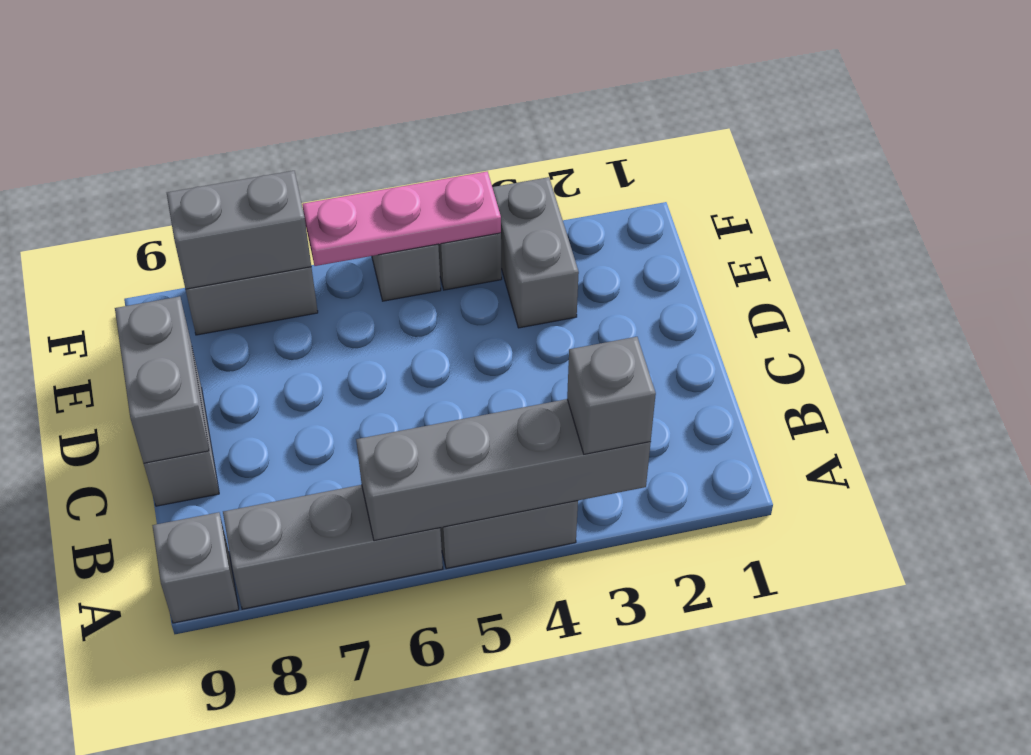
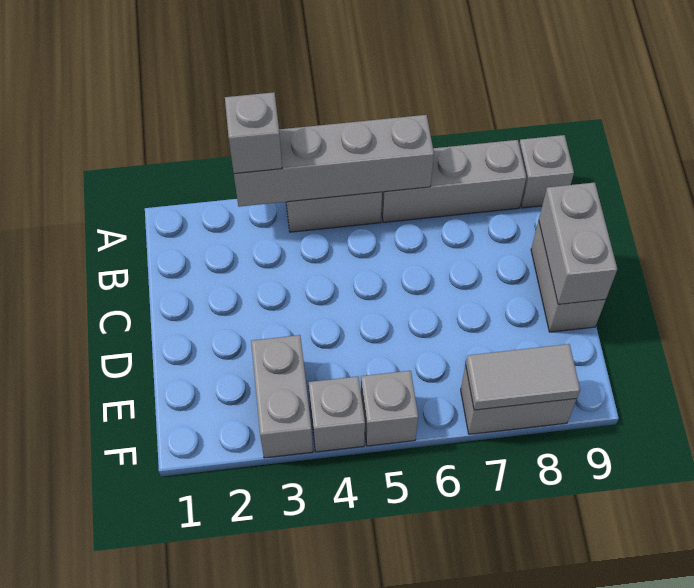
pink plate F4:F6 level 2 -> none
grey brick F7:F8 level 2 -> grey tile F7:F8 level 2

